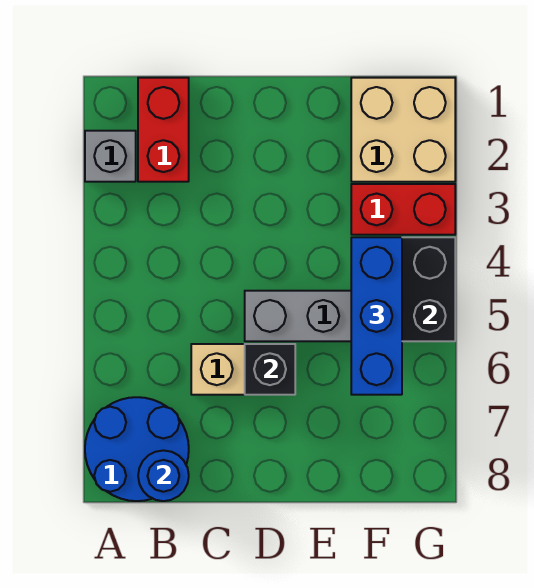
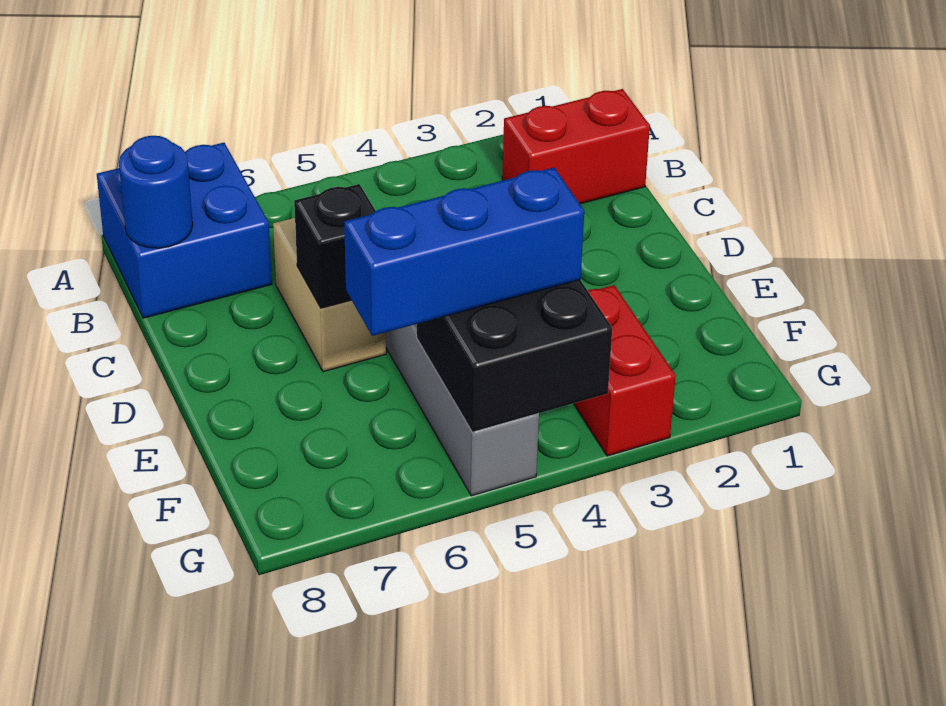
grey brick A2 level 1 -> none
blue round brick A7:B8 level 1 -> blue brick A7:B8 level 1
tan brick F1:G2 level 1 -> none

